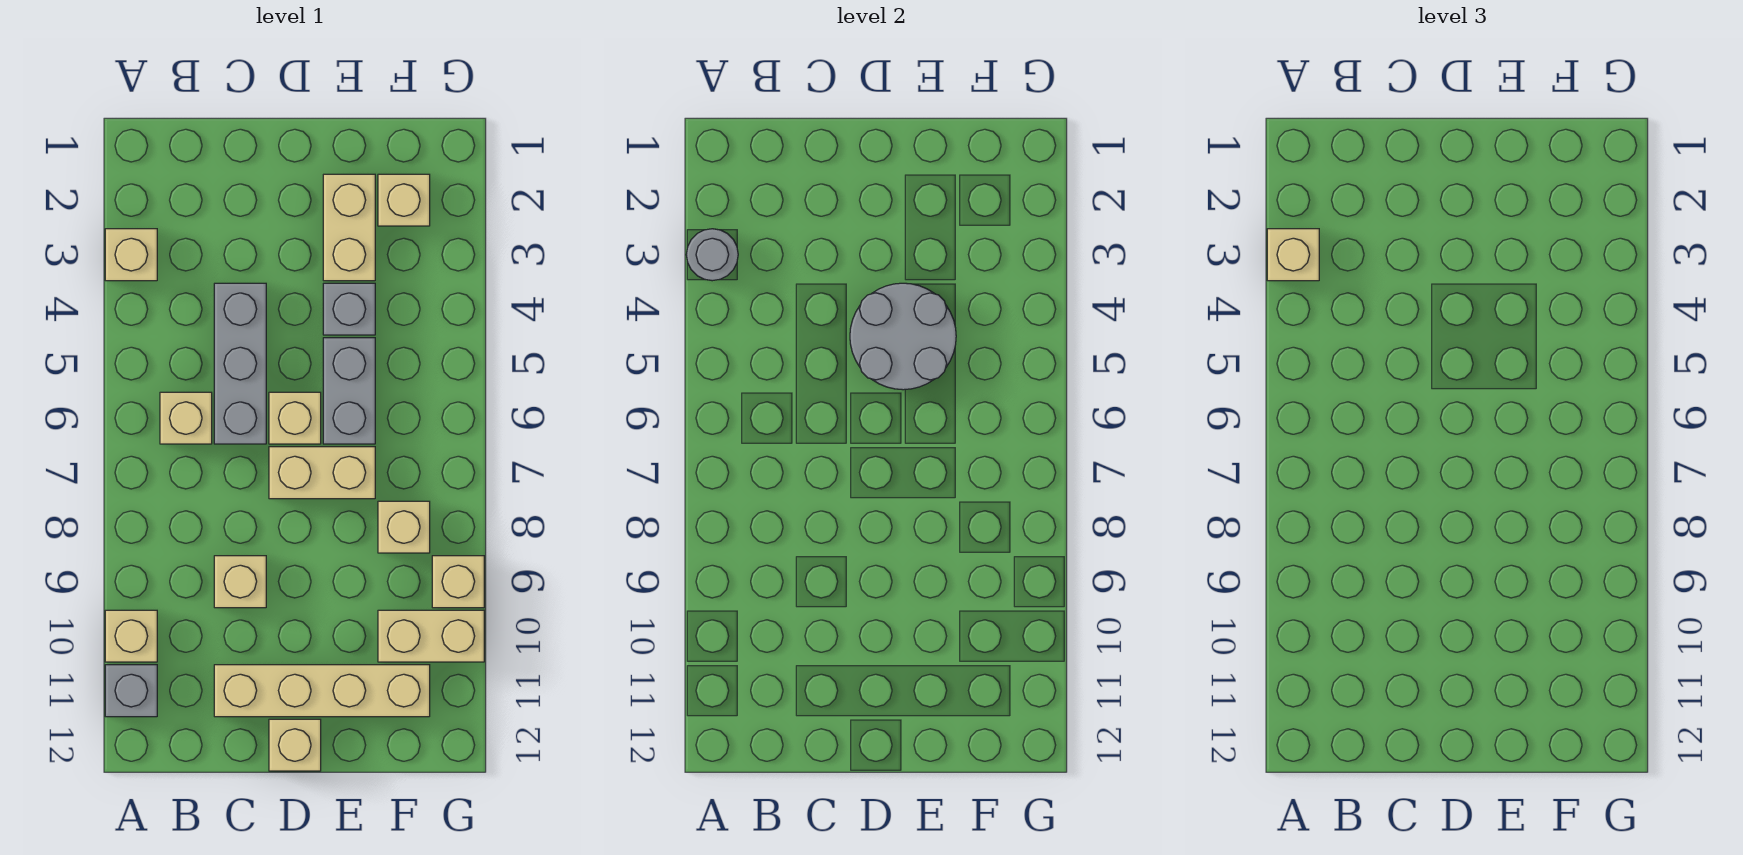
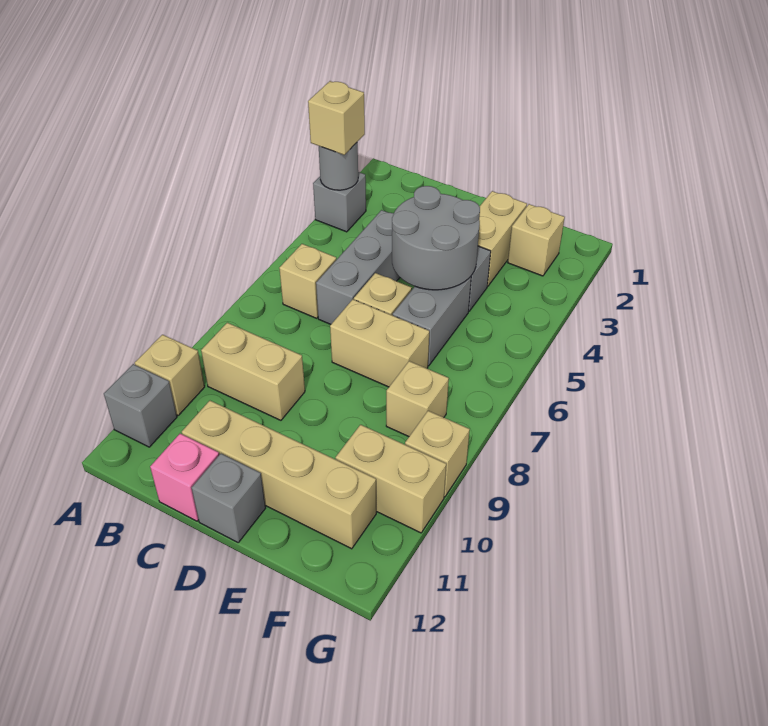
tan brick A3 level 1 -> grey brick A3 level 1
tan brick C9 level 1 -> tan brick B9:C9 level 1
none -> pink brick C12 level 1
tan brick D12 level 1 -> grey brick D12 level 1

